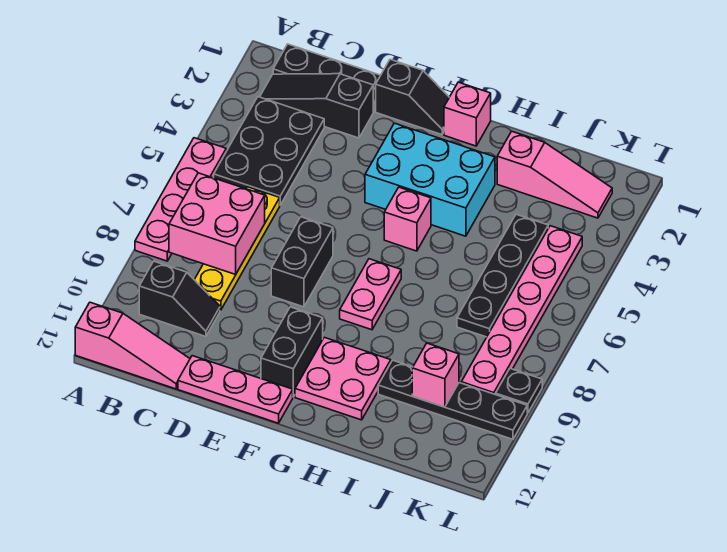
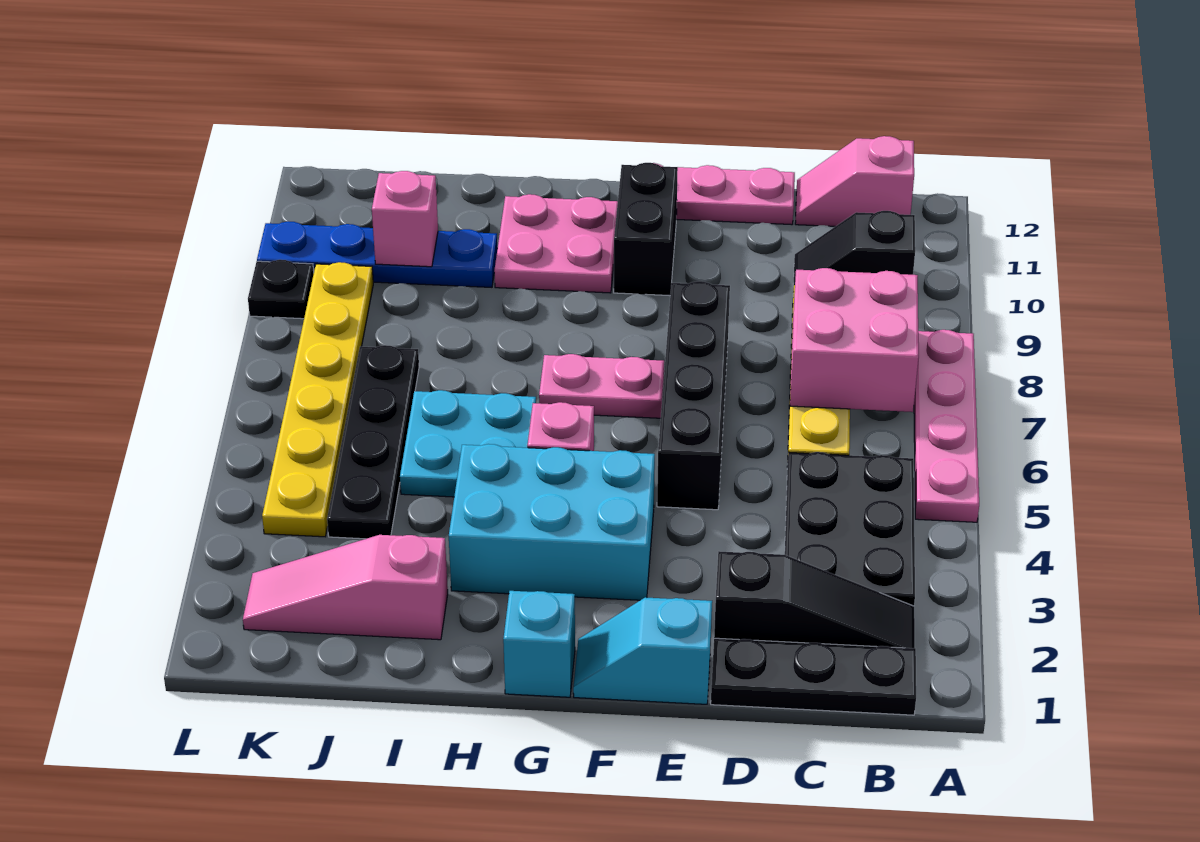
pink slope A12:C12 level 1 top A -> pink slope B12:C12 level 1 top B
black slope E1:F1 level 1 top E -> cyan slope E1:F1 level 1 top E
black brick E7:E8 level 1 -> black brick E5:E8 level 1
pink brick G1 level 1 -> cyan brick G1 level 1
pink plate G7:G8 level 1 -> pink plate F7:G7 level 1
none -> cyan plate H5:I6 level 1
black plate I10:L10 level 1 -> blue plate I10:L10 level 1
pink plate K4:K9 level 1 -> yellow plate K4:K9 level 1

